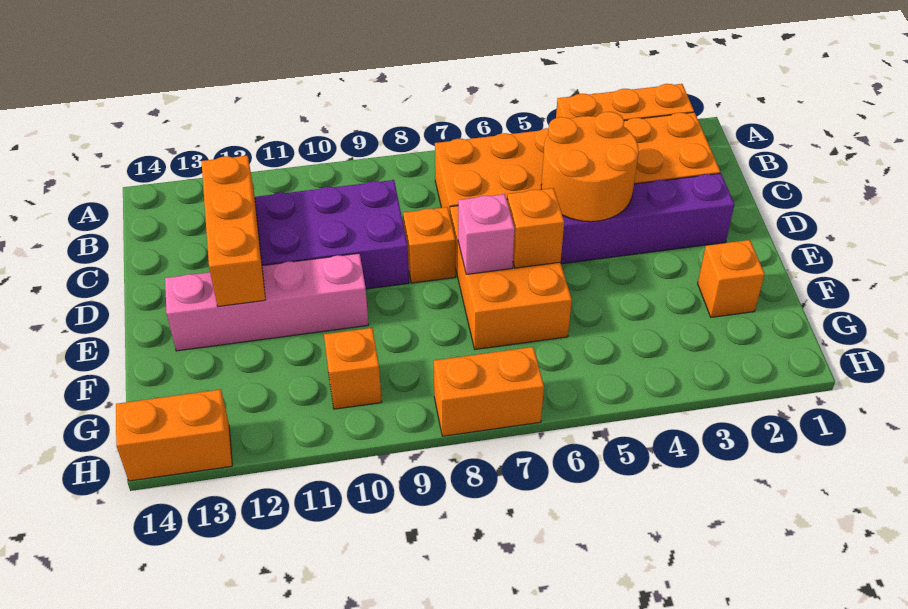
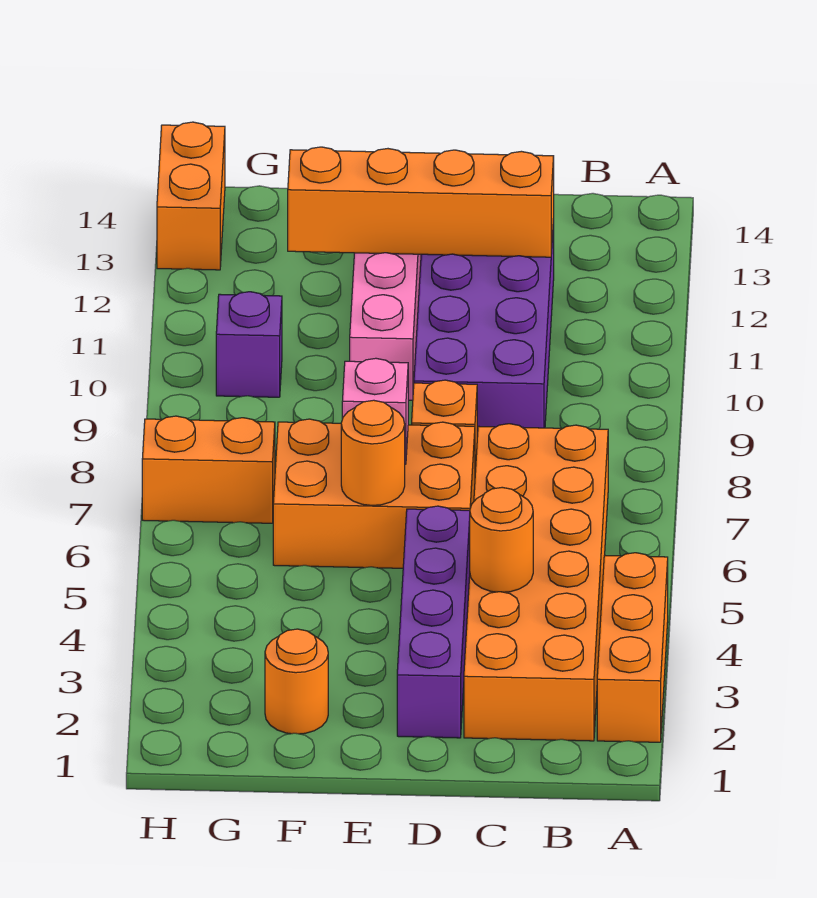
orange round brick C4:D5 level 2 -> orange round brick C4 level 2
orange brick C12:E12 level 2 -> orange brick C12:F12 level 2
orange brick E6 level 2 -> orange round brick E6 level 2
orange brick F2 level 1 -> orange round brick F2 level 1
orange brick G10 level 1 -> purple brick G10 level 1
orange brick H7:H8 level 1 -> orange brick G7:H7 level 1

